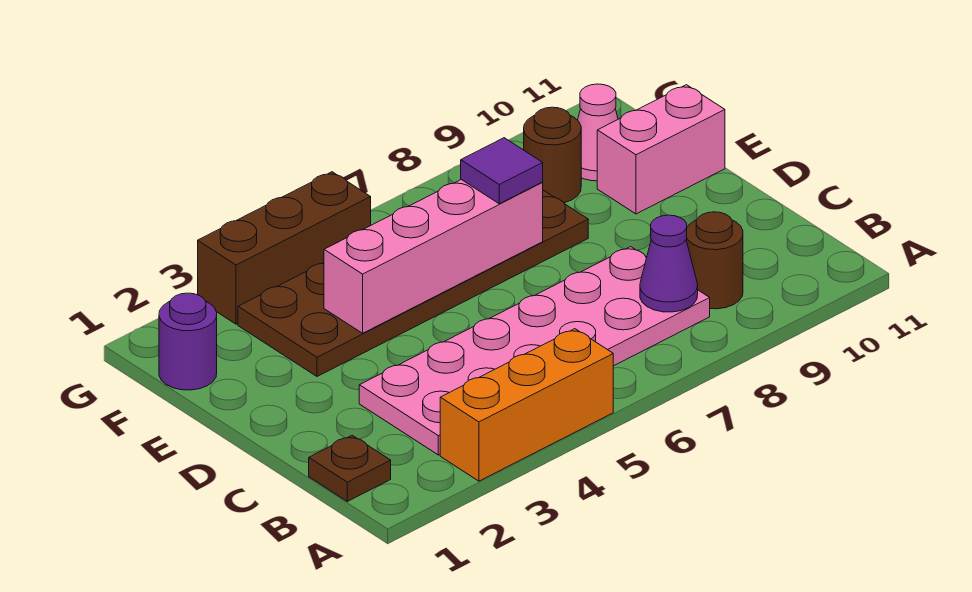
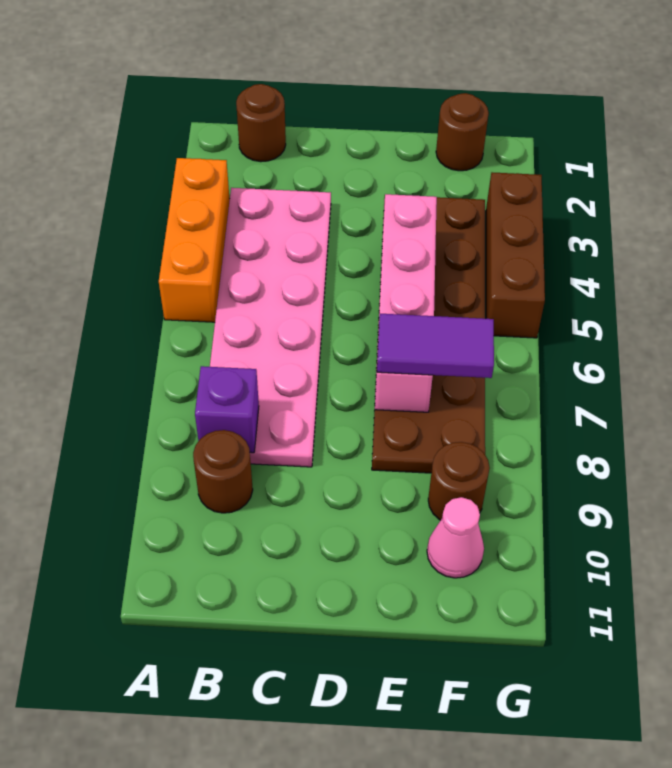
brown plate B1 level 1 -> brown round brick B1 level 1
purple cone B8 level 2 -> purple brick B8 level 2
purple tile E7 level 3 -> purple tile E7:F7 level 3
pink brick E10:E11 level 1 -> none
purple round brick F1 level 1 -> brown round brick F1 level 1

